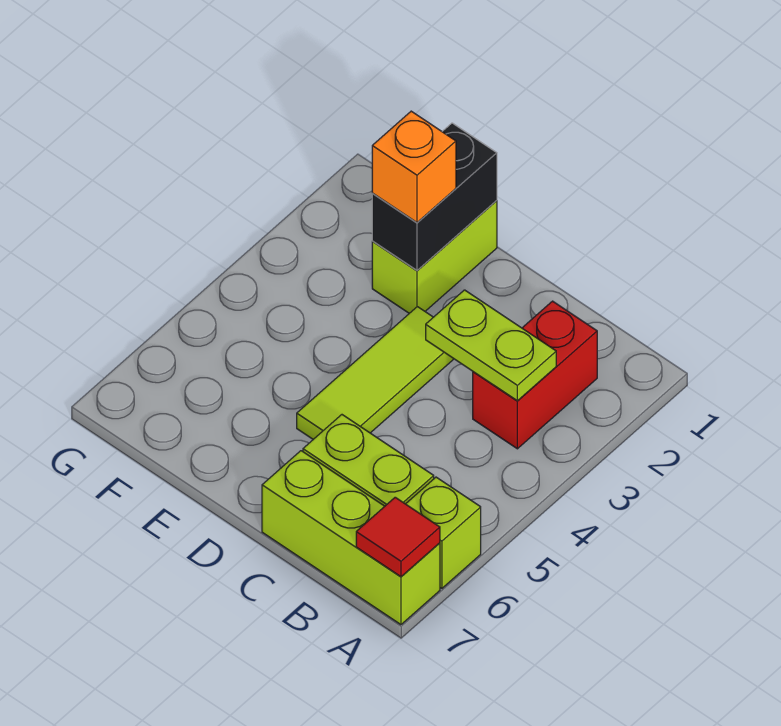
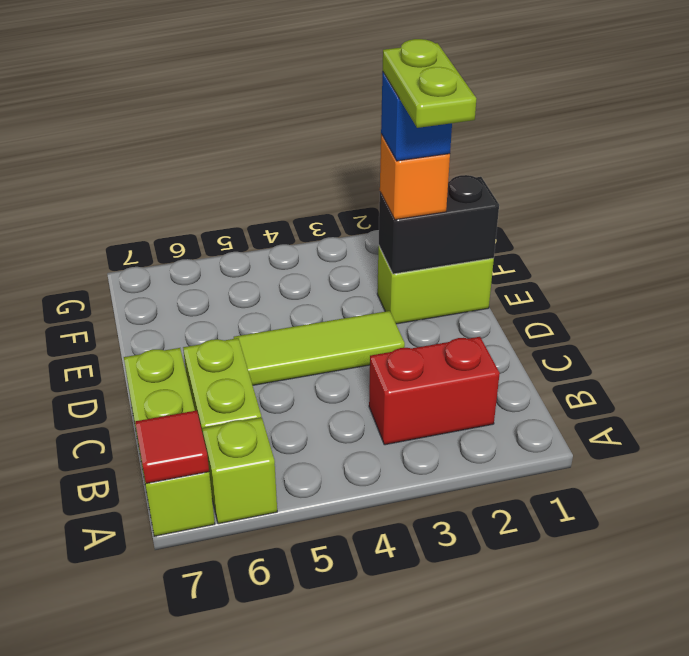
lime plate B3:C3 level 2 -> lime plate D2:E2 level 5
none -> blue brick E2 level 4

